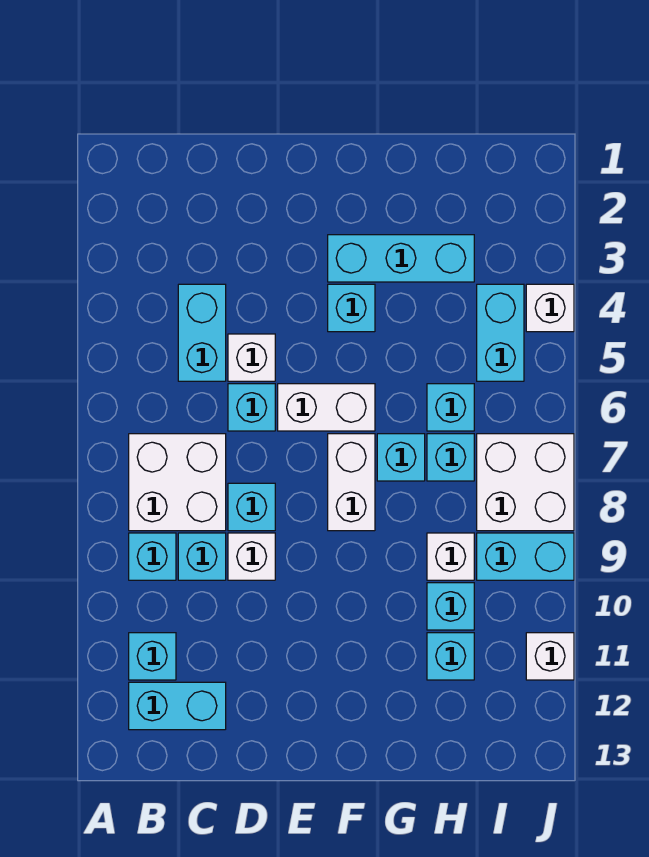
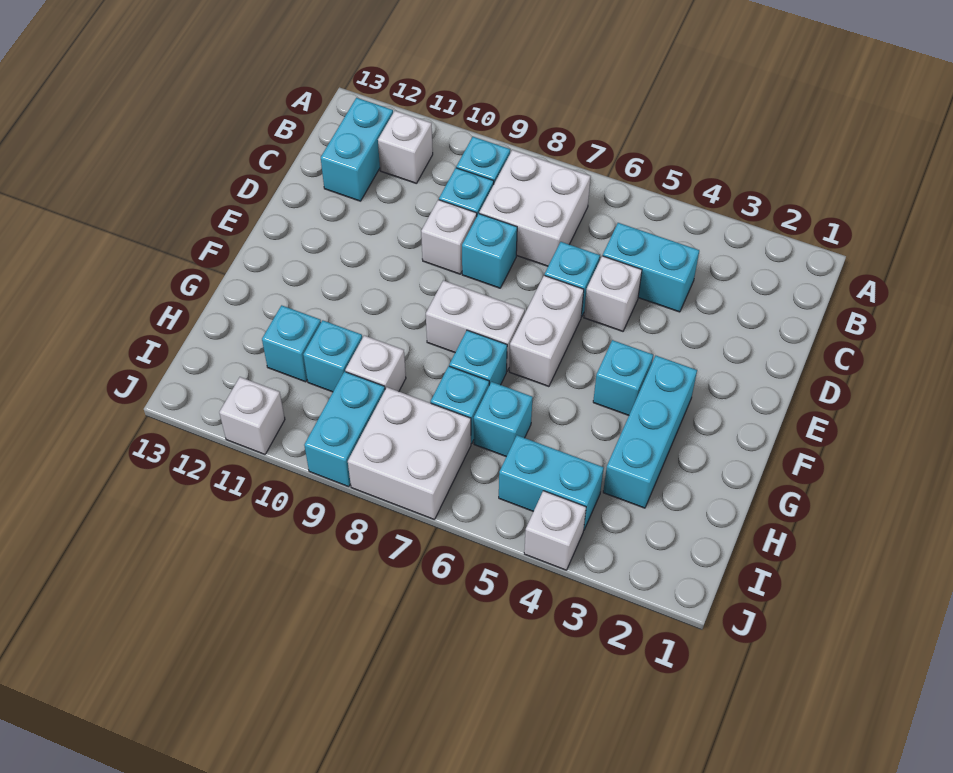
cyan brick B11 level 1 -> white brick B11 level 1

